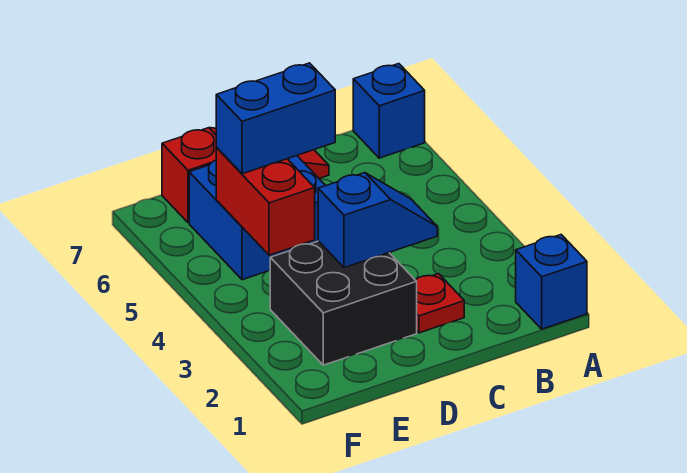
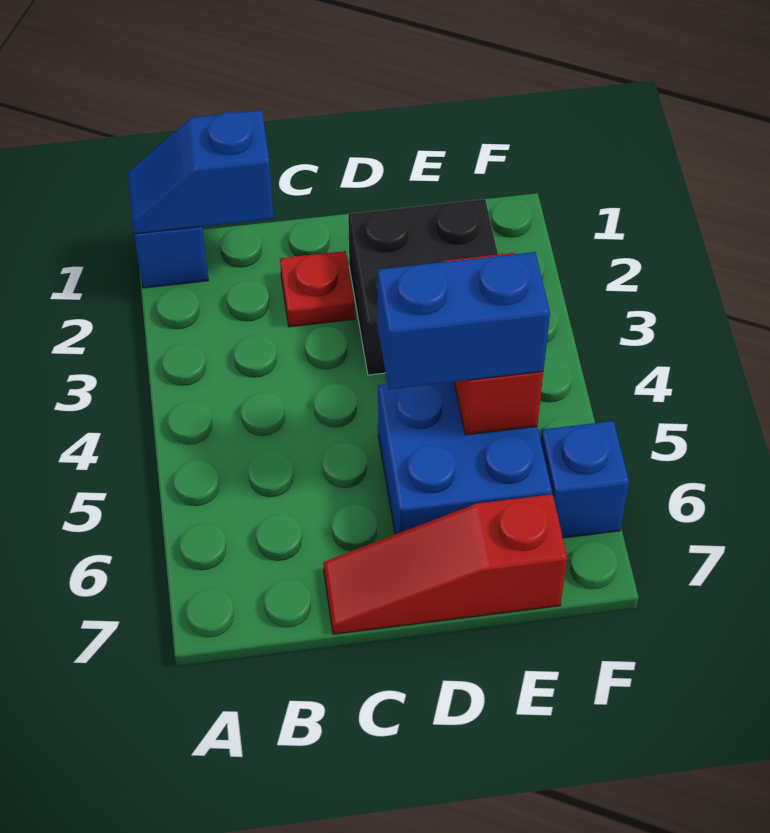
blue brick A7 level 1 -> blue brick F6 level 1
blue slope C3:D3 level 2 top D -> blue slope A1:B1 level 2 top B

